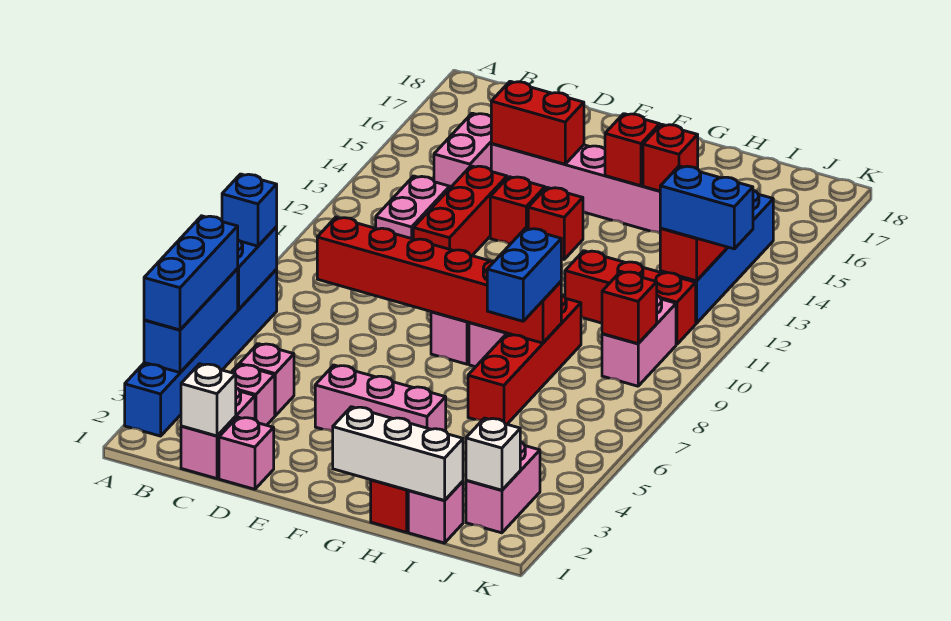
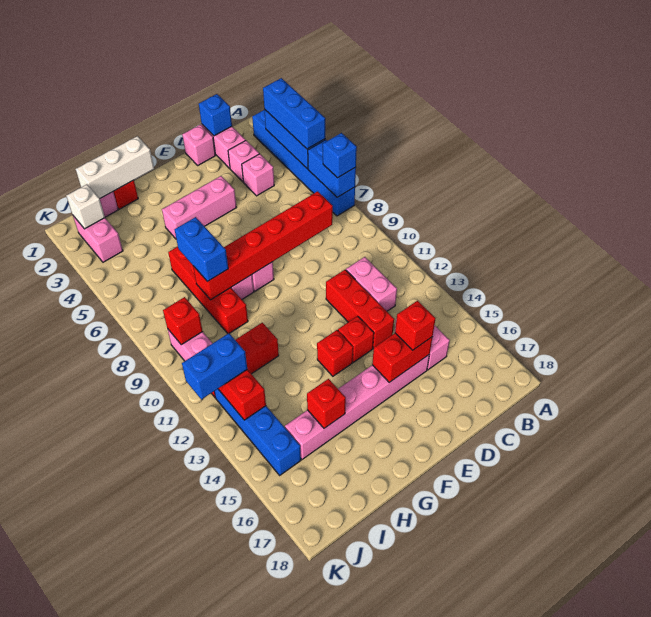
white brick C1 level 2 -> blue brick C1 level 2
red brick G15 level 2 -> red brick D15 level 3

